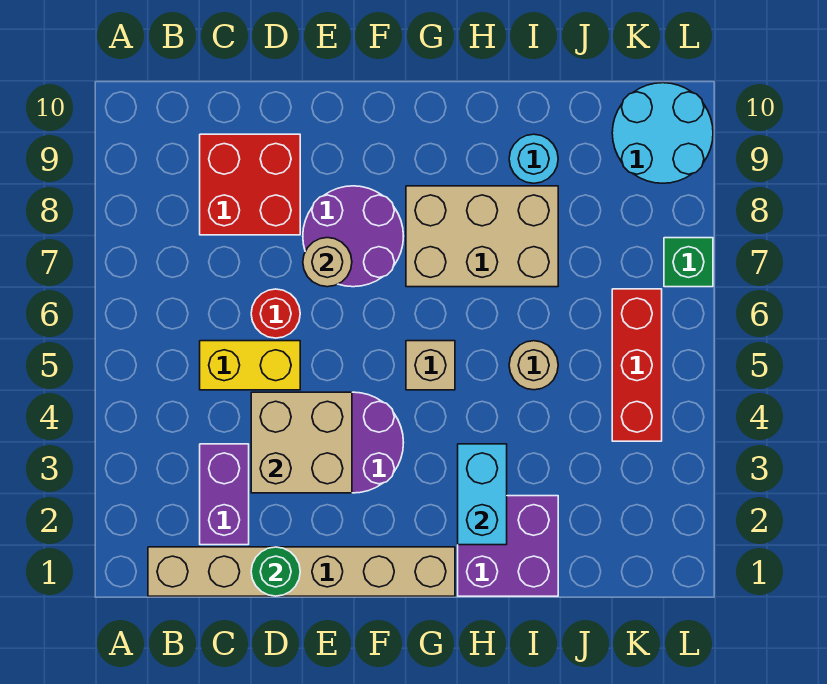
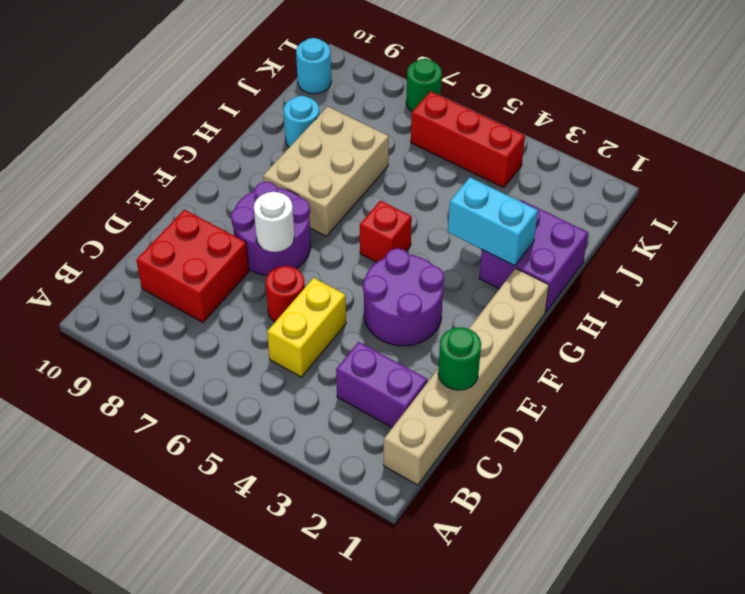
tan brick D3:E4 level 2 -> none
tan round brick E7 level 2 -> white round brick E7 level 2
tan brick G5 level 1 -> red brick G5 level 1
tan round brick I5 level 1 -> none
cyan round brick K9:L10 level 1 -> cyan round brick K10 level 1
green brick L7 level 1 -> green round brick L7 level 1

